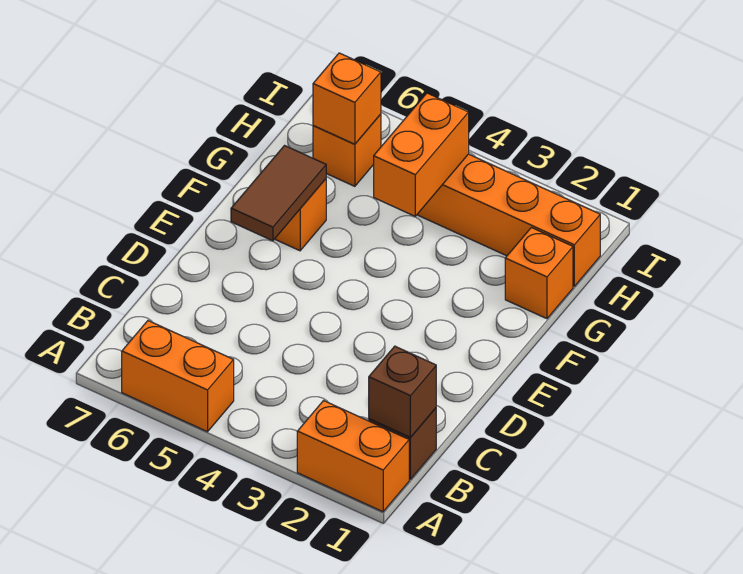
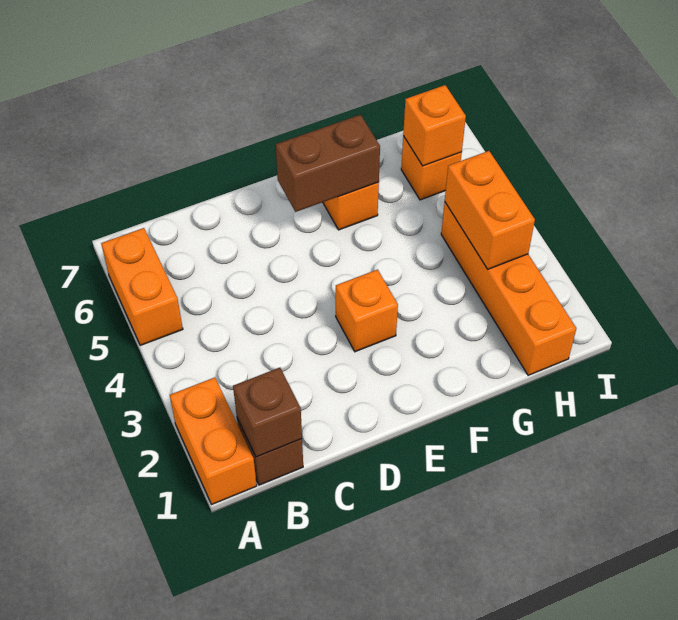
brown tile E6:F6 level 2 -> brown brick E6:F6 level 2
orange brick G1 level 1 -> orange brick E3 level 1
orange brick G4:H4 level 2 -> orange brick H3:H4 level 2

